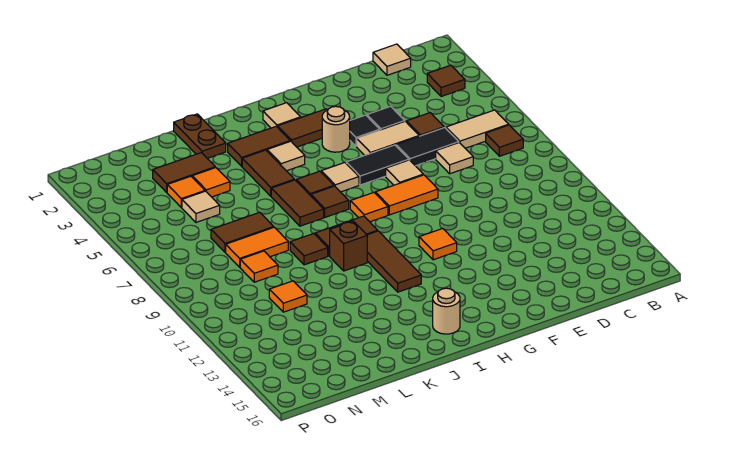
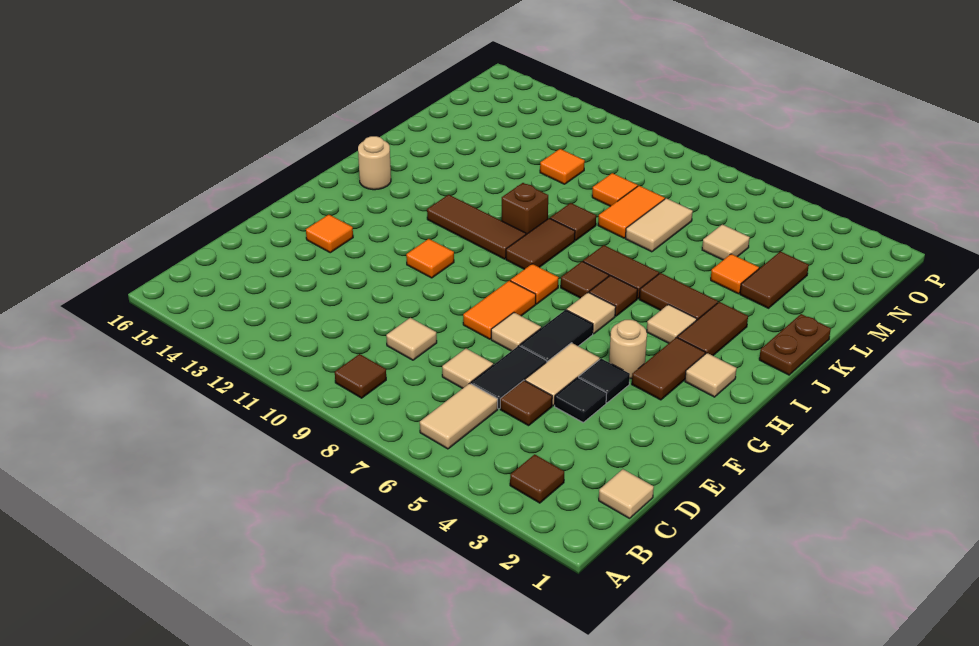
brown tile B7 level 1 -> brown tile B9 level 1
none -> tan tile D9 level 1
brown plate K1:K2 level 1 -> brown plate J1:K1 level 1
brown tile L7:M7 level 1 -> tan tile L7:M7 level 1
orange tile M4 level 1 -> orange tile F14 level 1

